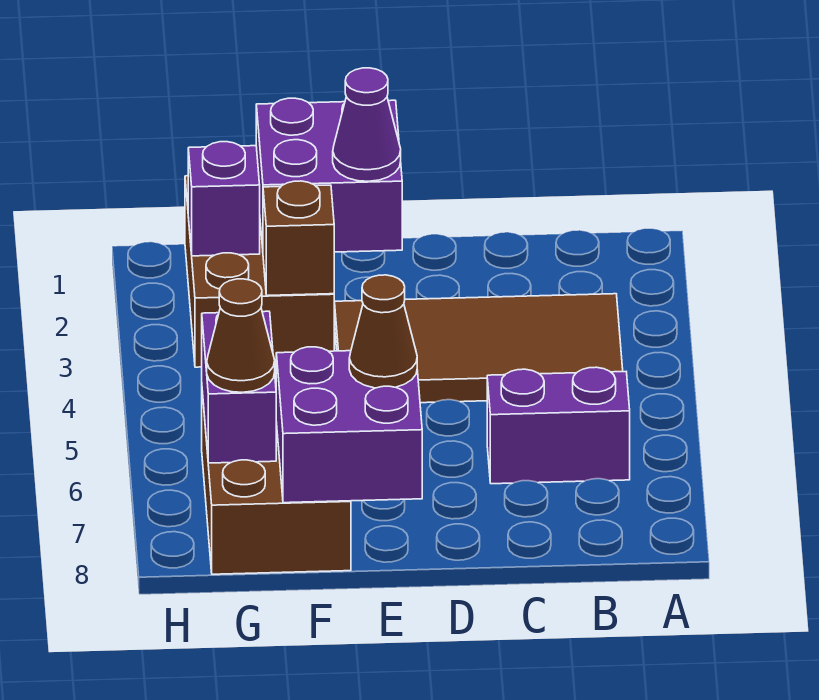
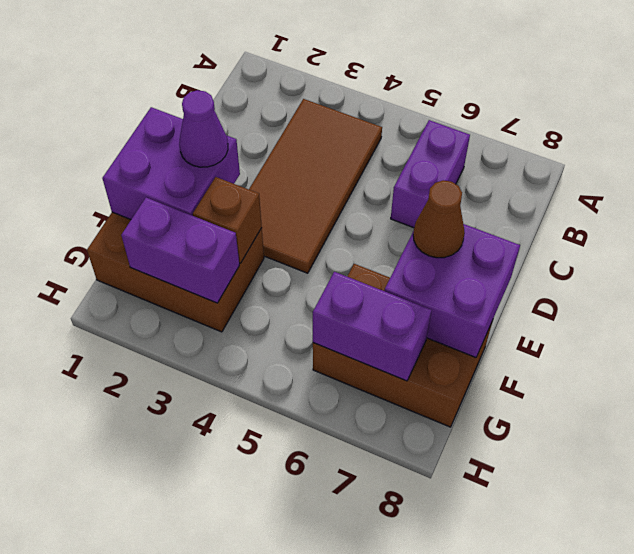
purple brick G2 level 2 -> purple brick G2:G3 level 2
brown cone G7 level 3 -> none

